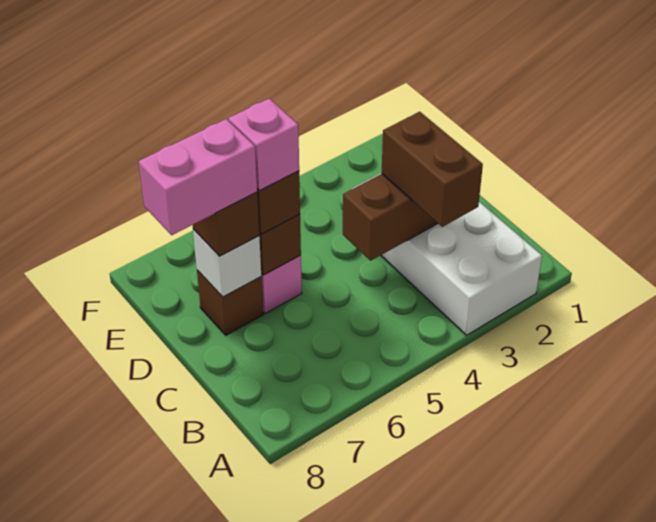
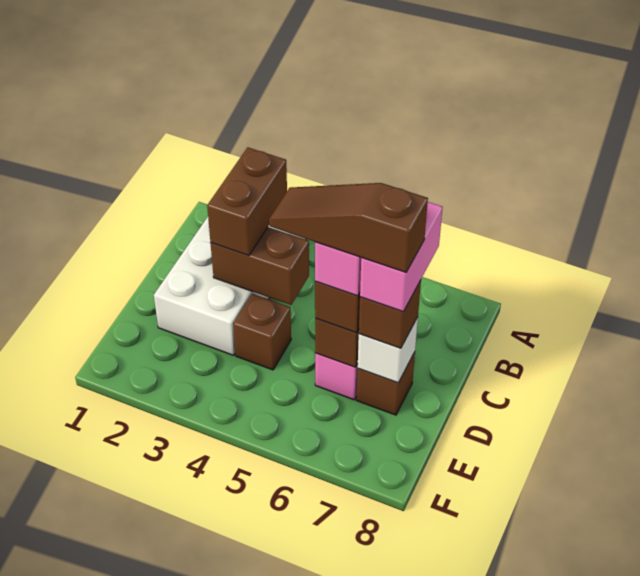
none -> brown brick D4 level 1
none -> brown slope D5:D7 level 5 top 7
pink brick D7:D8 level 4 -> pink brick C7:D7 level 4

